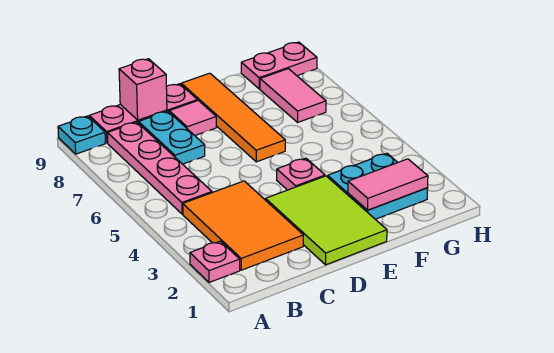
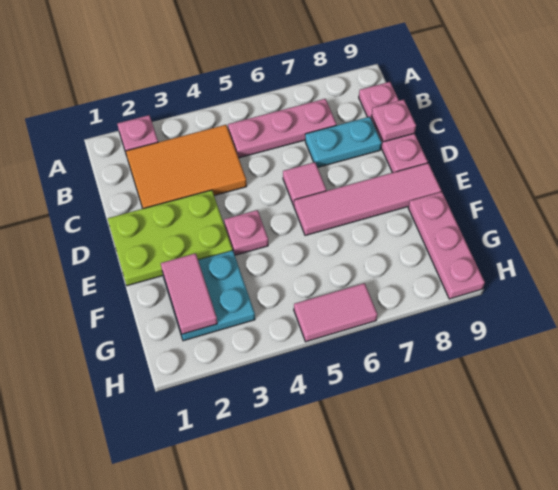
cyan plate A9 level 1 -> none
pink plate B5:B8 level 1 -> pink plate B5:B7 level 1
pink brick C9 level 2 -> pink plate C9 level 2
lime tile D1:E3 level 1 -> lime plate D1:E3 level 1
pink tile D8 level 1 -> pink tile D6 level 1
orange tile E6:E9 level 1 -> pink tile E6:E9 level 1
pink tile G7:G8 level 1 -> pink tile H5:H6 level 1
pink plate G9:H9 level 1 -> pink plate F9:H9 level 1

